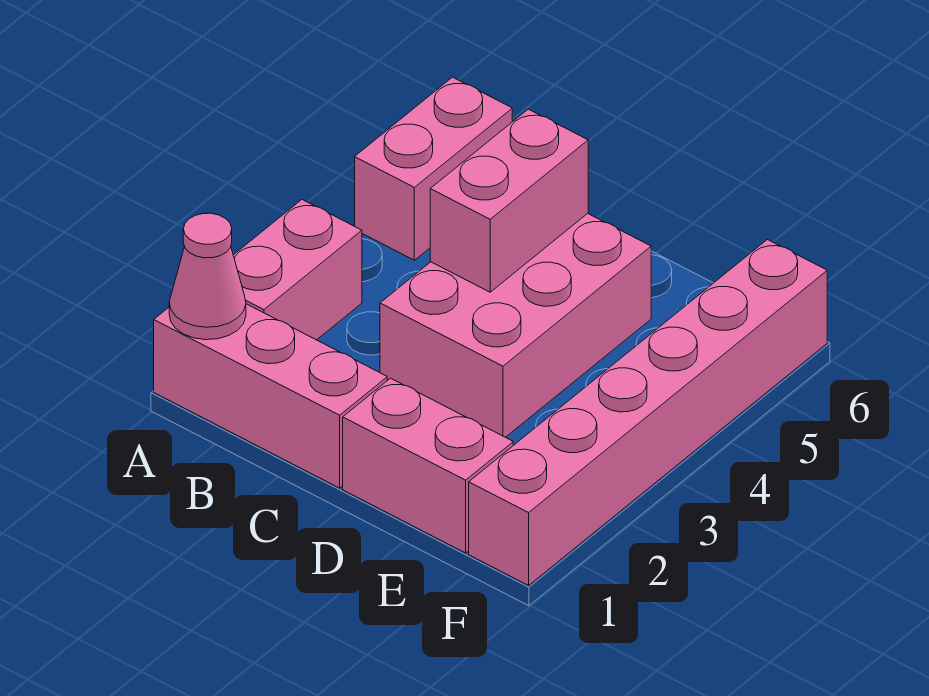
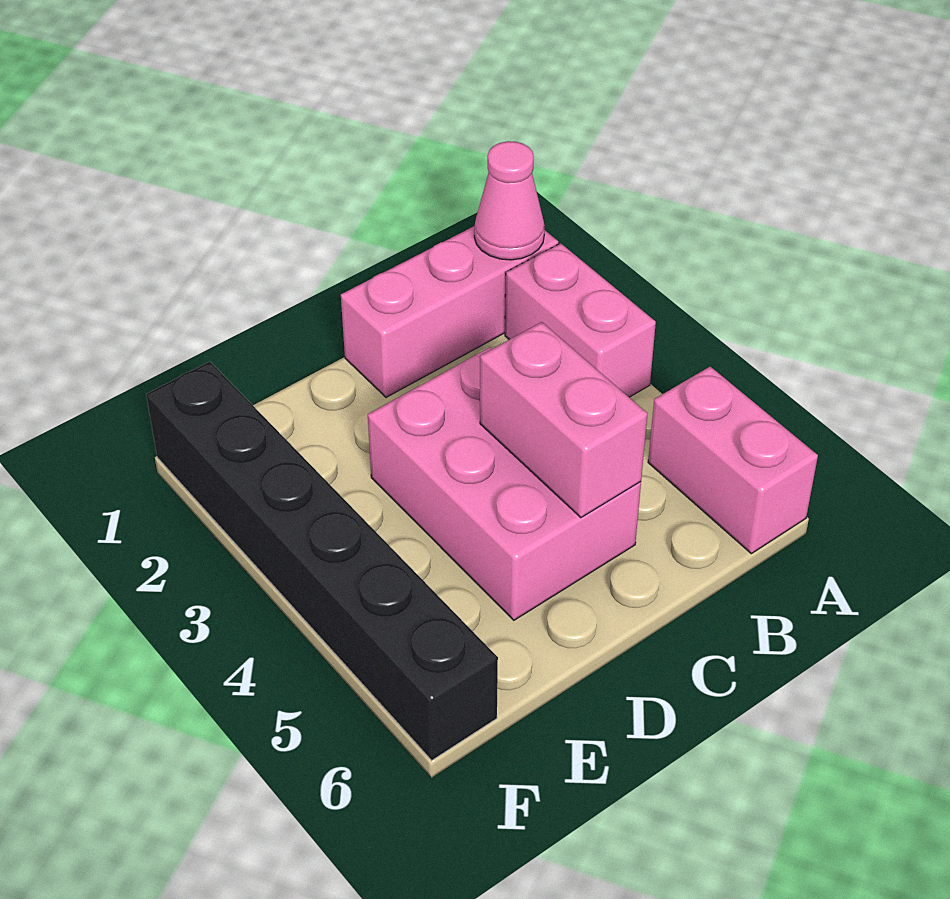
pink brick D1:E1 level 1 -> none
pink brick F1:F6 level 1 -> black brick F1:F6 level 1

